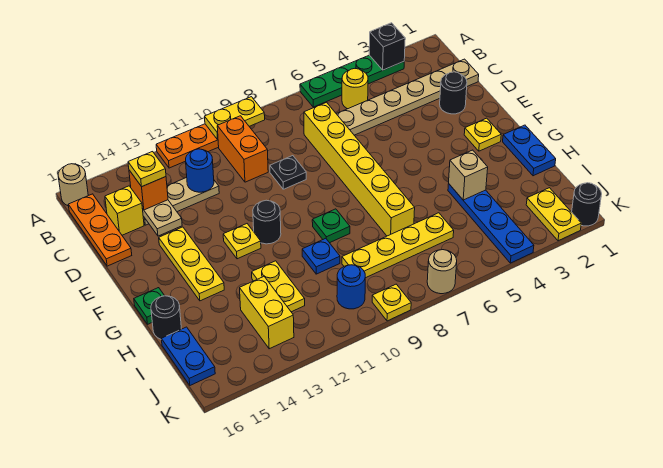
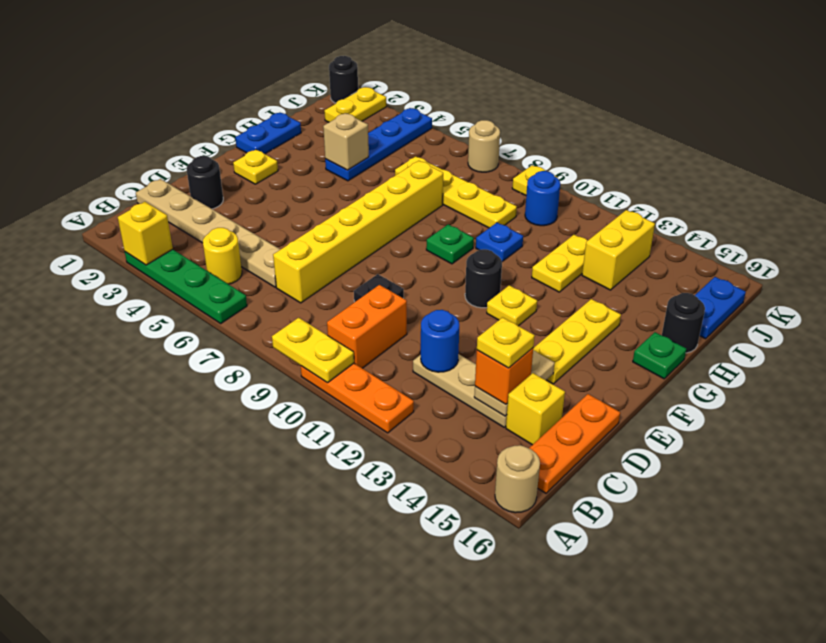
black brick A3 level 2 -> yellow brick A3 level 2

